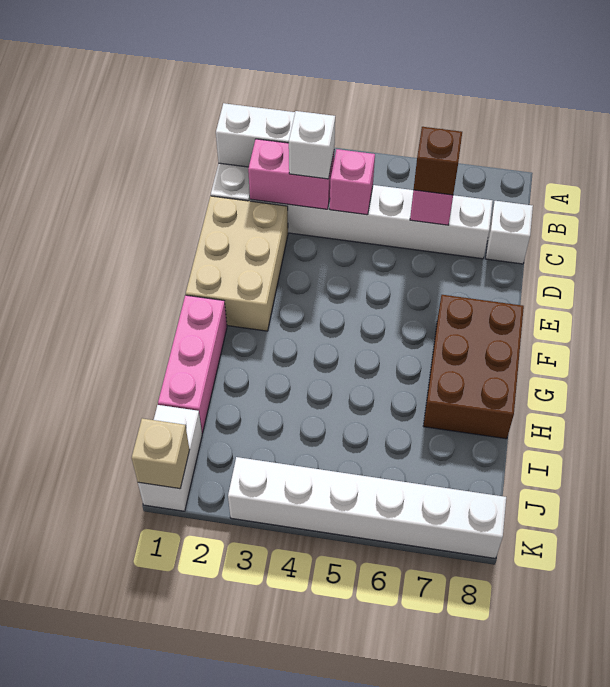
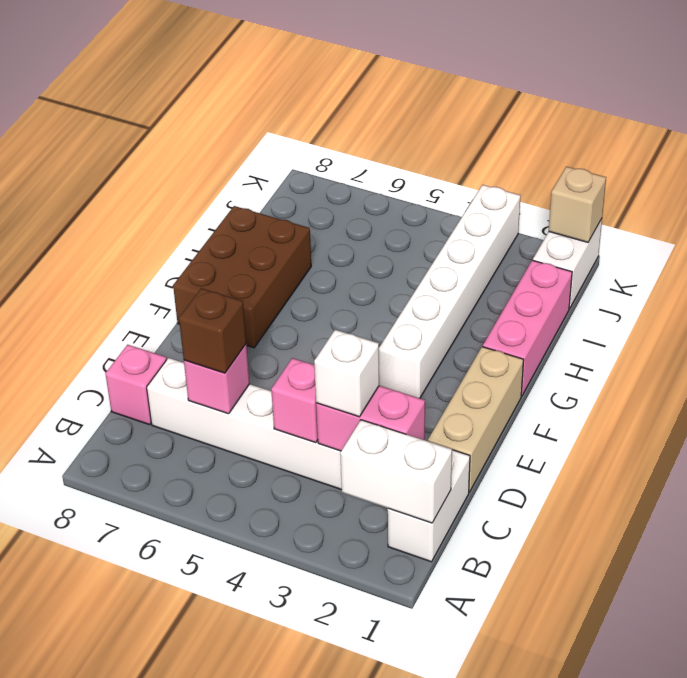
white brick C8 level 1 -> pink brick C8 level 1
tan brick D1:F2 level 1 -> tan brick D1:F1 level 1
white brick K3:K8 level 1 -> white brick F3:K3 level 1

